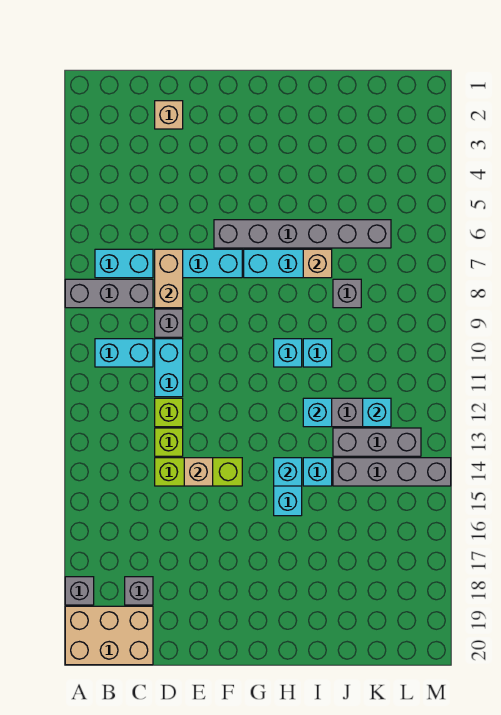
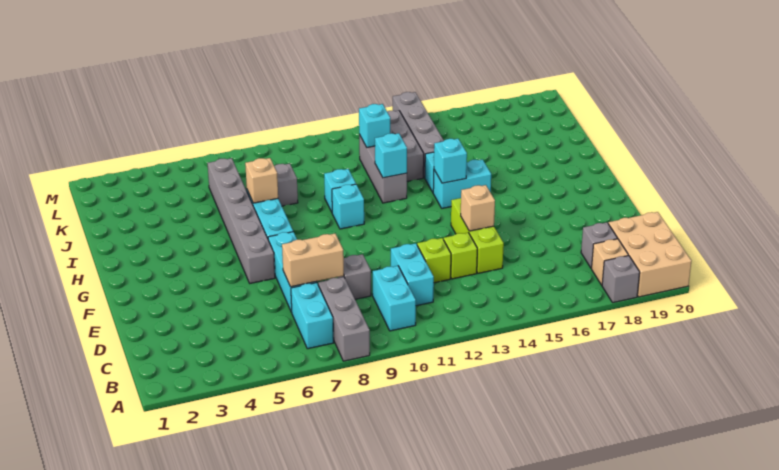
tan brick D2 level 1 -> tan brick B18 level 1
cyan brick D10:D11 level 1 -> cyan brick C11:D11 level 1

